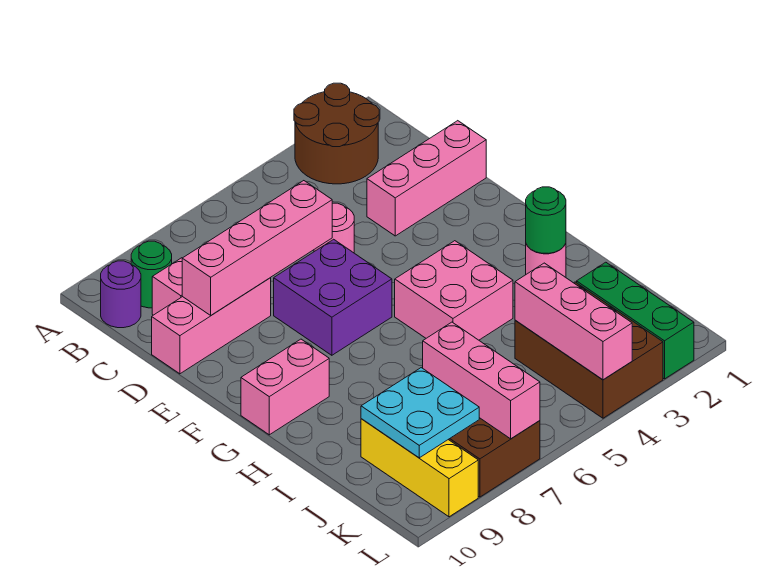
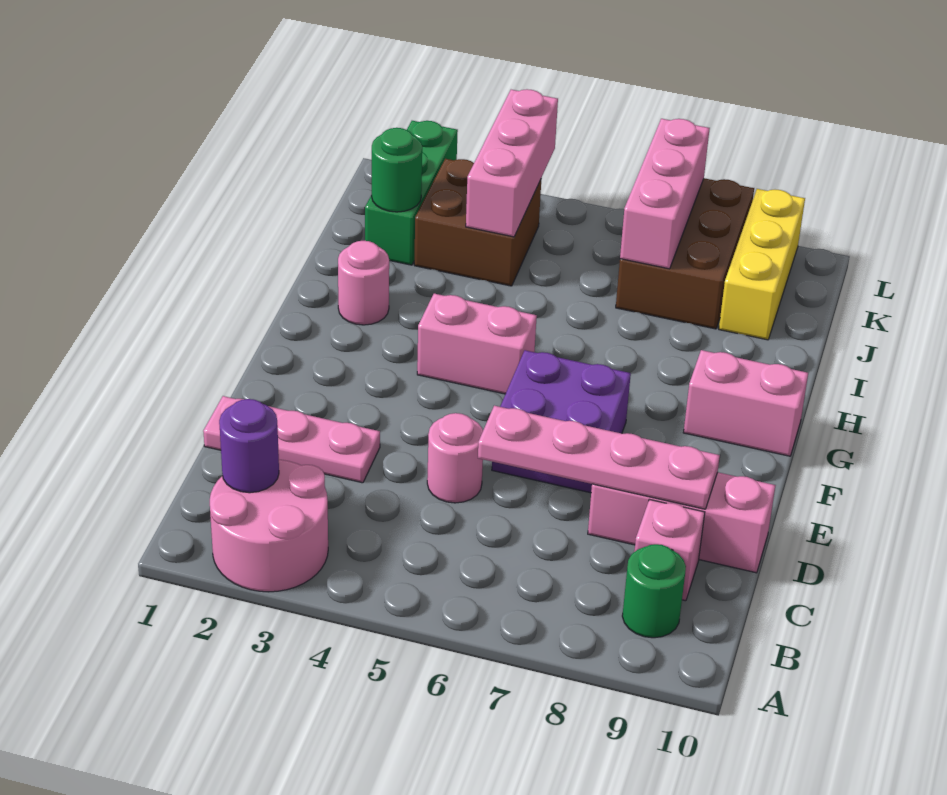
brown round brick A2:B3 level 1 -> pink round brick A2:B3 level 1
purple round brick B10 level 1 -> purple round brick B2 level 2
pink brick D1:D3 level 1 -> pink plate D1:D3 level 1
pink brick D6:D9 level 2 -> pink plate D6:D9 level 2
pink brick G4:H5 level 1 -> pink brick G4:G5 level 1
green round brick H2 level 2 -> green round brick J2 level 2
brown brick J3:L4 level 1 -> brown brick J3:K4 level 1
cyan plate J8:K9 level 2 -> none

